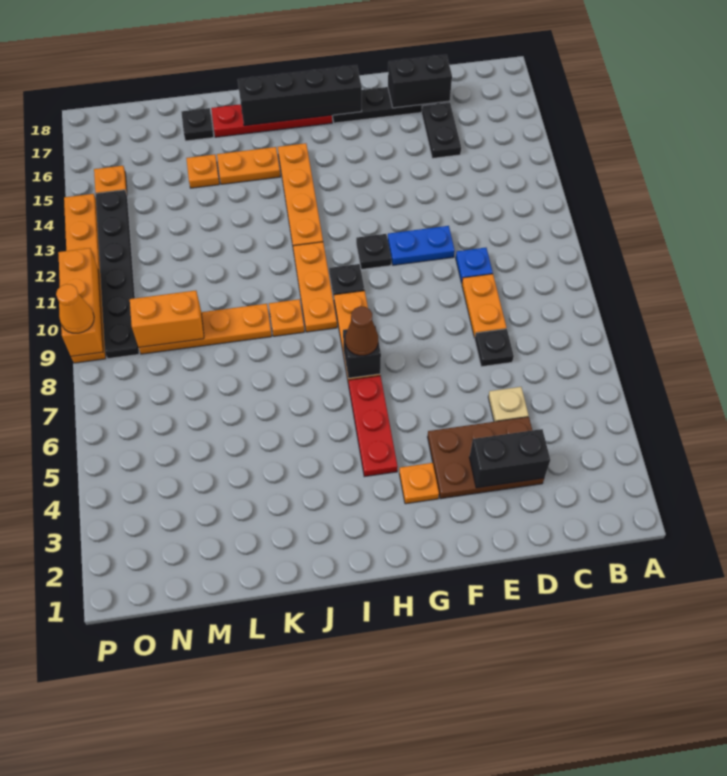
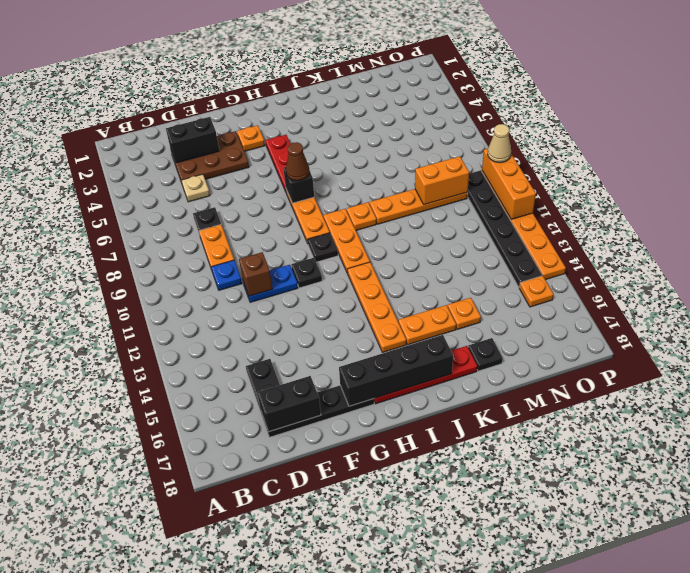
none -> brown brick E11 level 2
orange cone P9 level 3 -> tan cone P9 level 3

